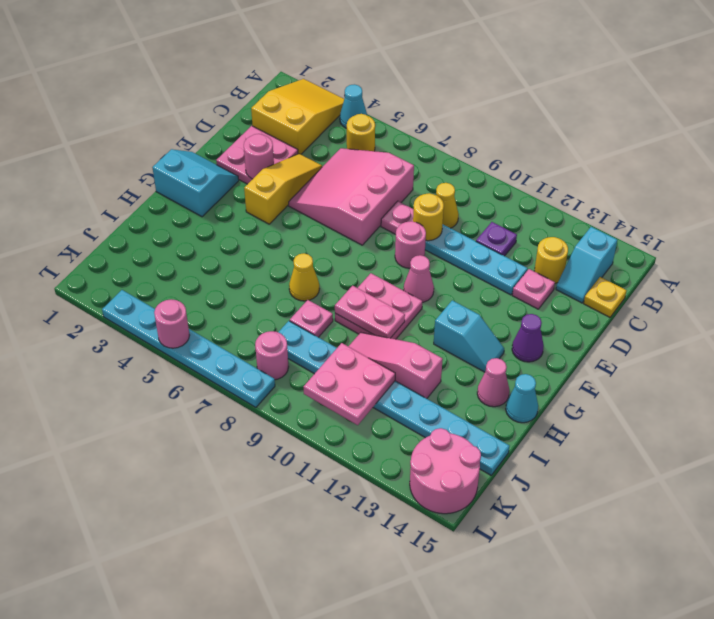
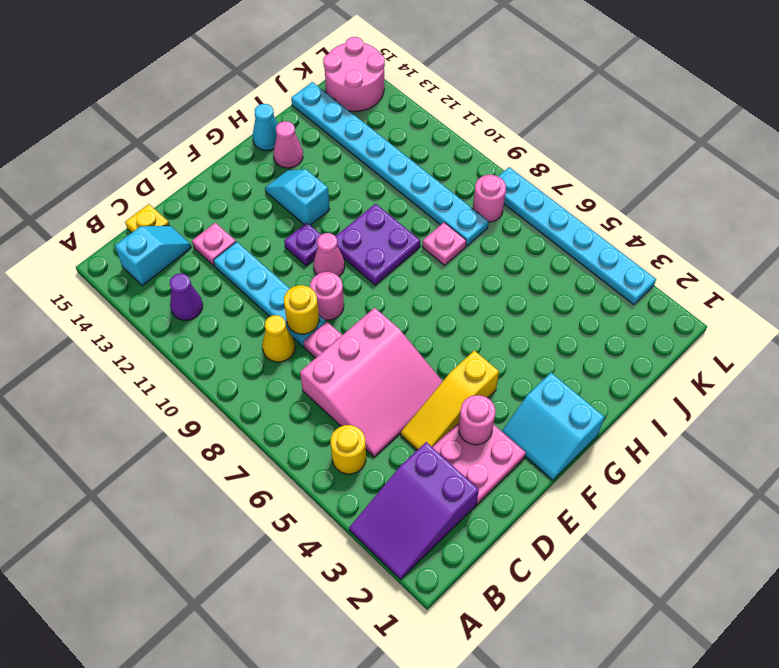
yellow slope A2:C3 level 1 top C -> purple slope A2:C3 level 1 top C
cyan cone A4 level 1 -> none
purple plate C11 level 1 -> purple plate F11 level 1
yellow round brick C13 level 1 -> none
purple cone F14 level 1 -> purple cone B12 level 1
pink plate G9:H10 level 1 -> purple plate G9:H10 level 1
yellow cone H7 level 1 -> none
pink plate H9:H10 level 2 -> none
pink slope I10:I12 level 1 top 12 -> none
pink plate J10:K11 level 2 -> none
pink round brick L5 level 2 -> none

